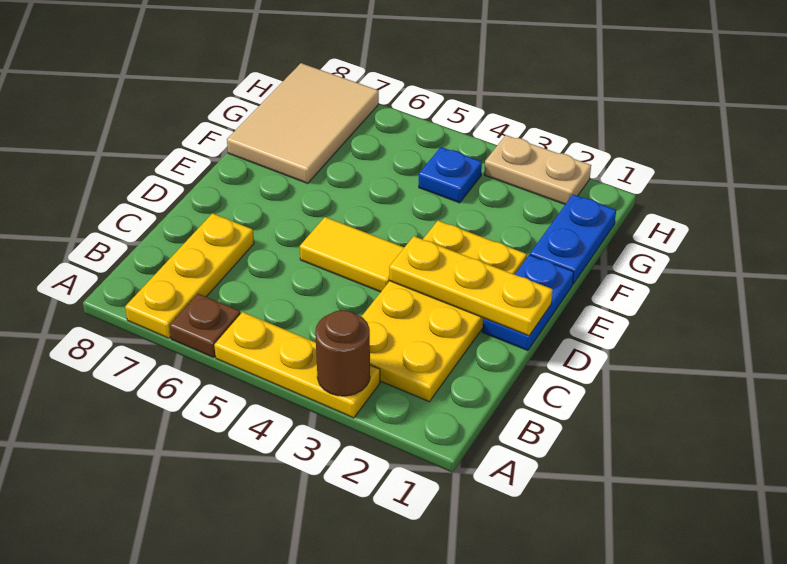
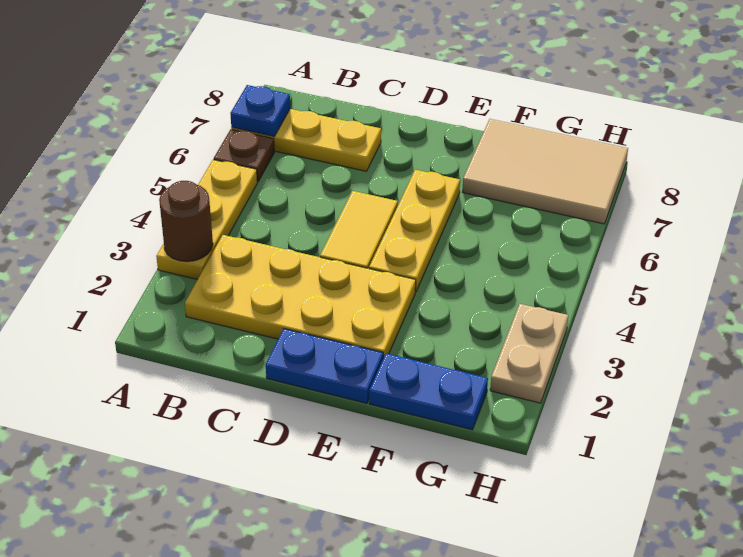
yellow plate D1:D3 level 2 -> yellow plate E4:E6 level 1
blue plate G4 level 1 -> blue plate A7 level 2

